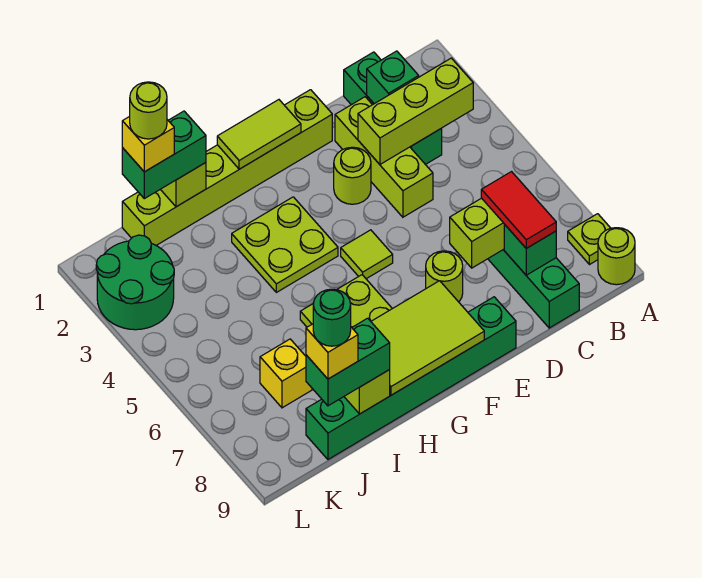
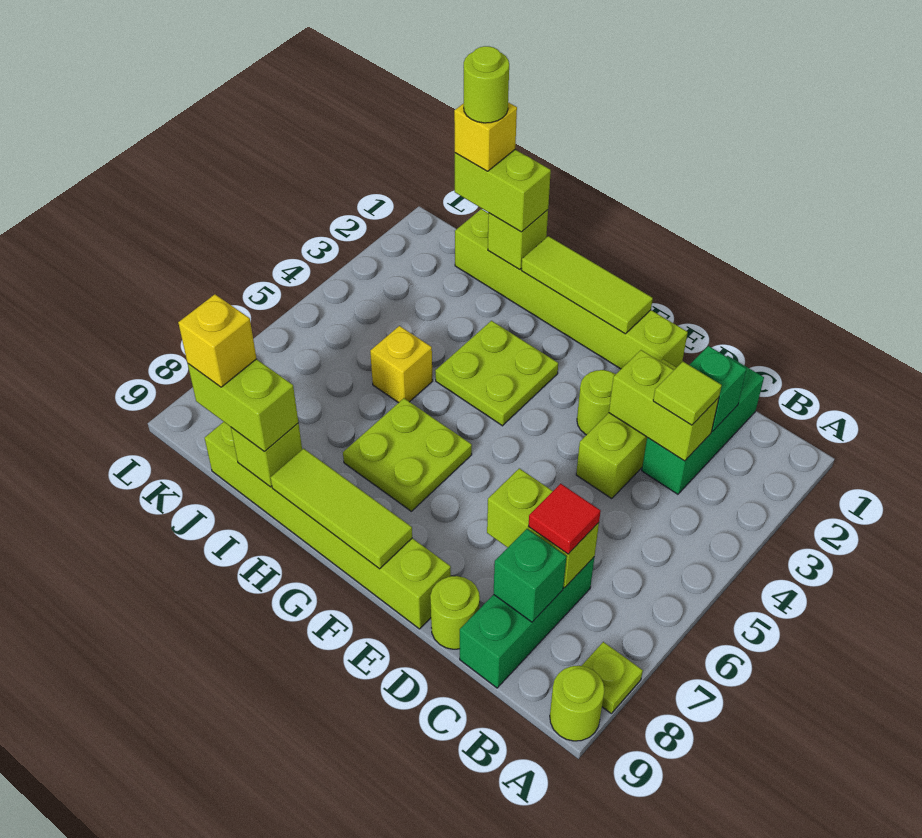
lime brick B3:D3 level 2 -> lime brick C3:D3 level 2
red tile C7:C8 level 3 -> red tile C7 level 3
lime round brick E7 level 1 -> lime round brick D9 level 1
green brick E9:J9 level 1 -> lime brick E9:J9 level 1
lime tile F1:G1 level 2 -> lime tile F1:H1 level 2
lime tile F5 level 1 -> lime tile C3 level 3
lime tile F8:H9 level 2 -> lime tile F9:H9 level 2
green brick I1:J1 level 3 -> lime brick I1:J1 level 3
green brick I9:J9 level 3 -> lime brick I9:J9 level 3
yellow brick J7 level 1 -> yellow brick I5 level 1
green round brick J9 level 5 -> none
green round brick K2:L3 level 1 -> none

